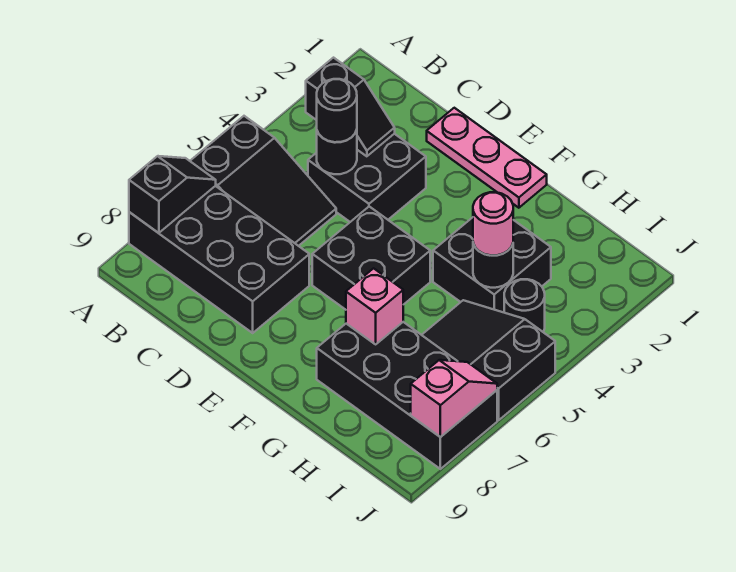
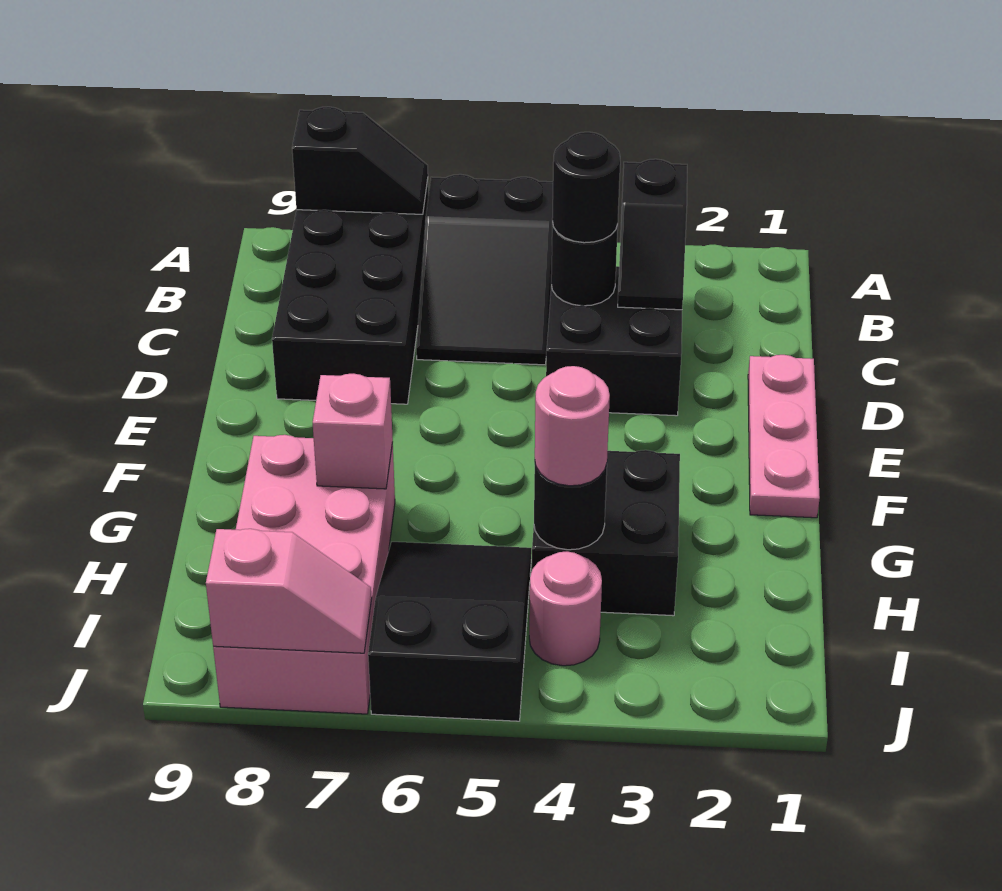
black brick E5:F6 level 1 -> none
black brick G7:J8 level 1 -> pink brick G7:J8 level 1
black round brick I4 level 1 -> pink round brick I4 level 1

